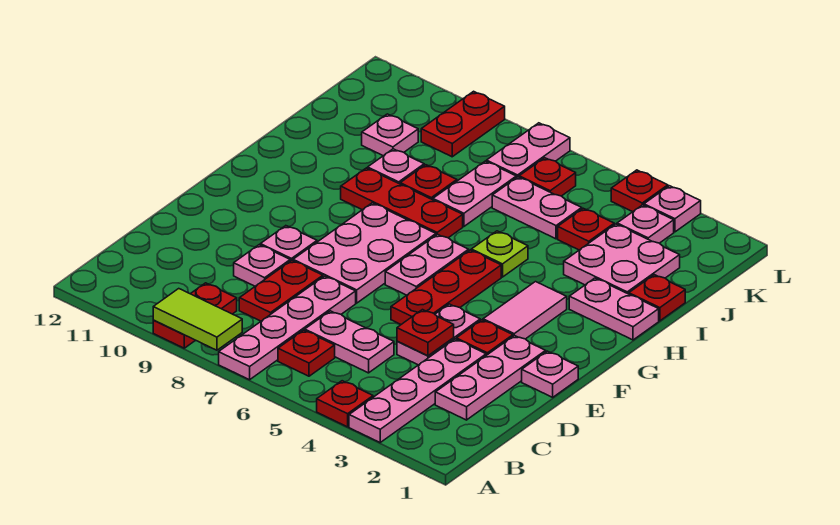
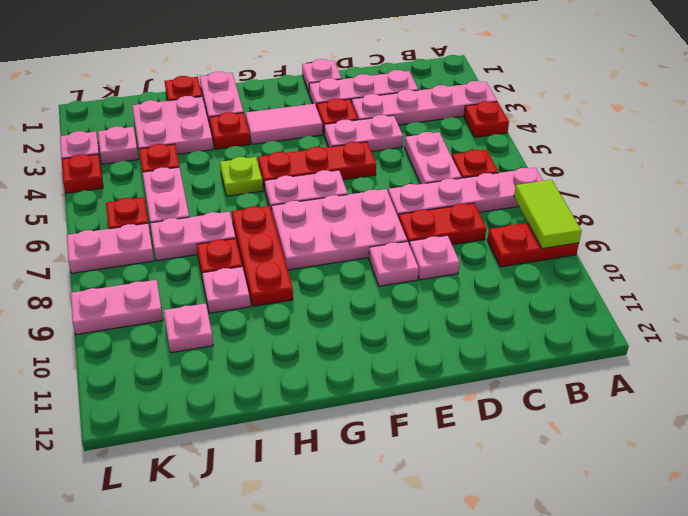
red plate D4 level 2 -> red plate H3 level 1
red plate K9:L9 level 1 -> pink plate K9:L9 level 1

